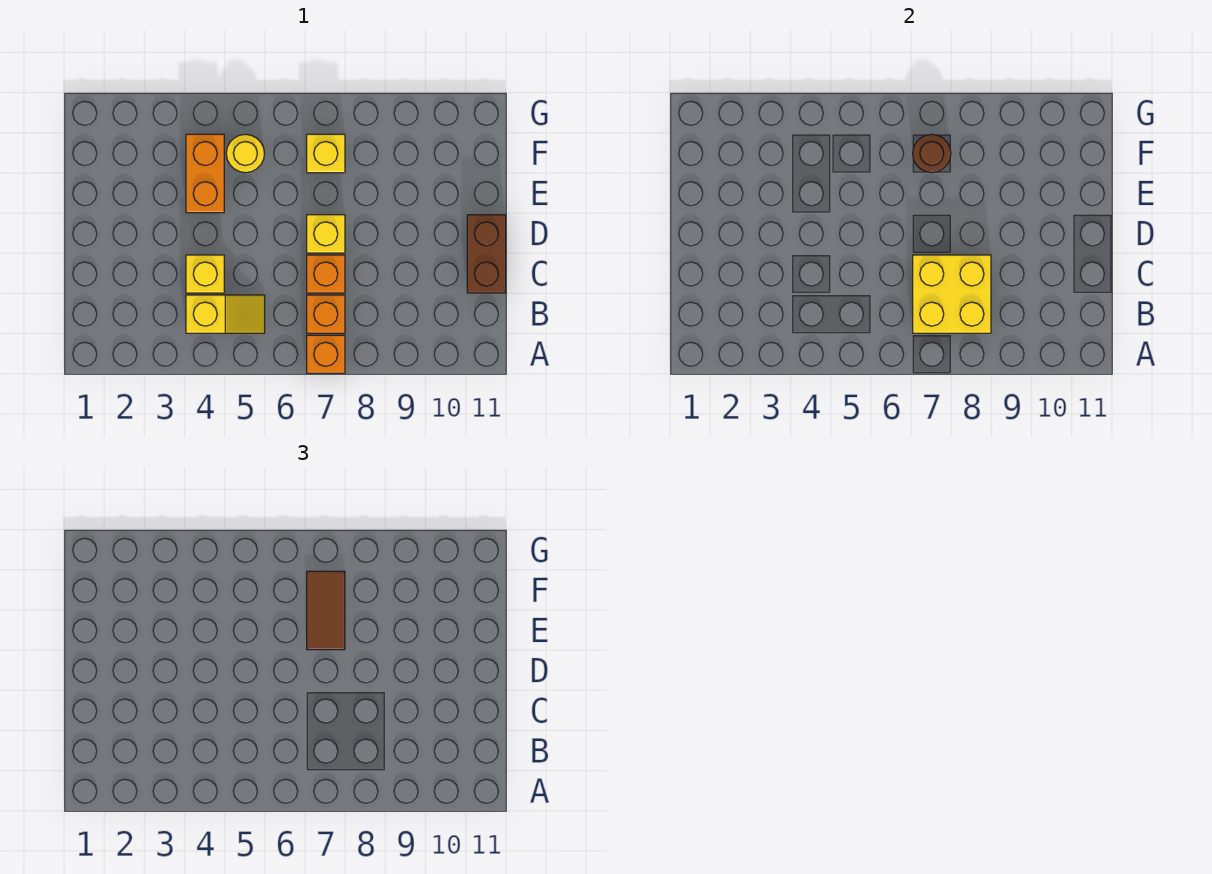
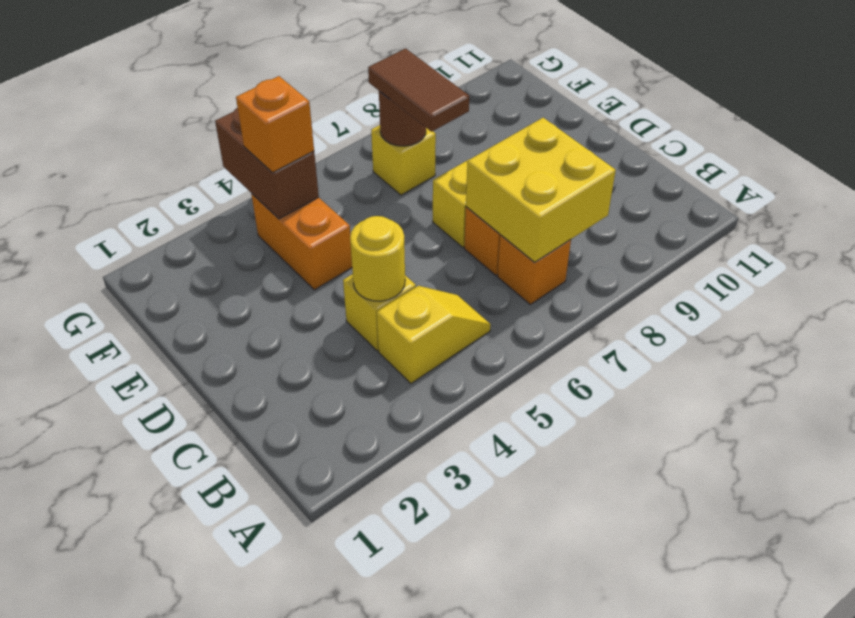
orange brick A7 level 1 -> orange brick F4 level 3
brown brick C11:D11 level 1 -> brown brick F4:G4 level 2
yellow round brick F5 level 1 -> yellow round brick C4 level 2

